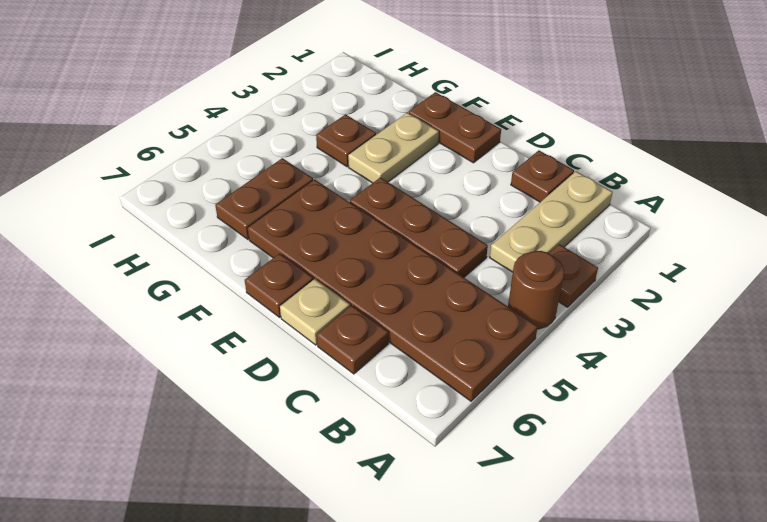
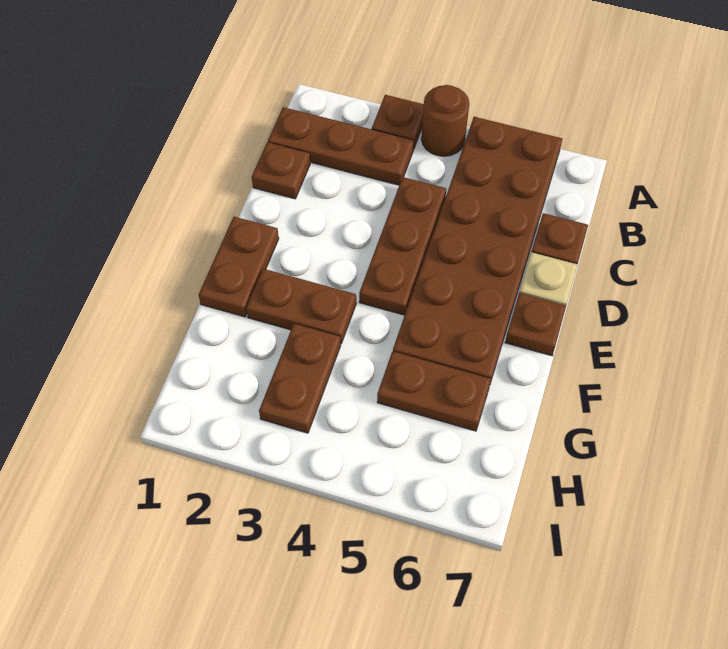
tan plate B1:B3 level 1 -> brown plate B1:B3 level 1
tan plate F2:F3 level 1 -> brown plate F2:F3 level 1
brown plate G3 level 1 -> brown plate G3:H3 level 1

